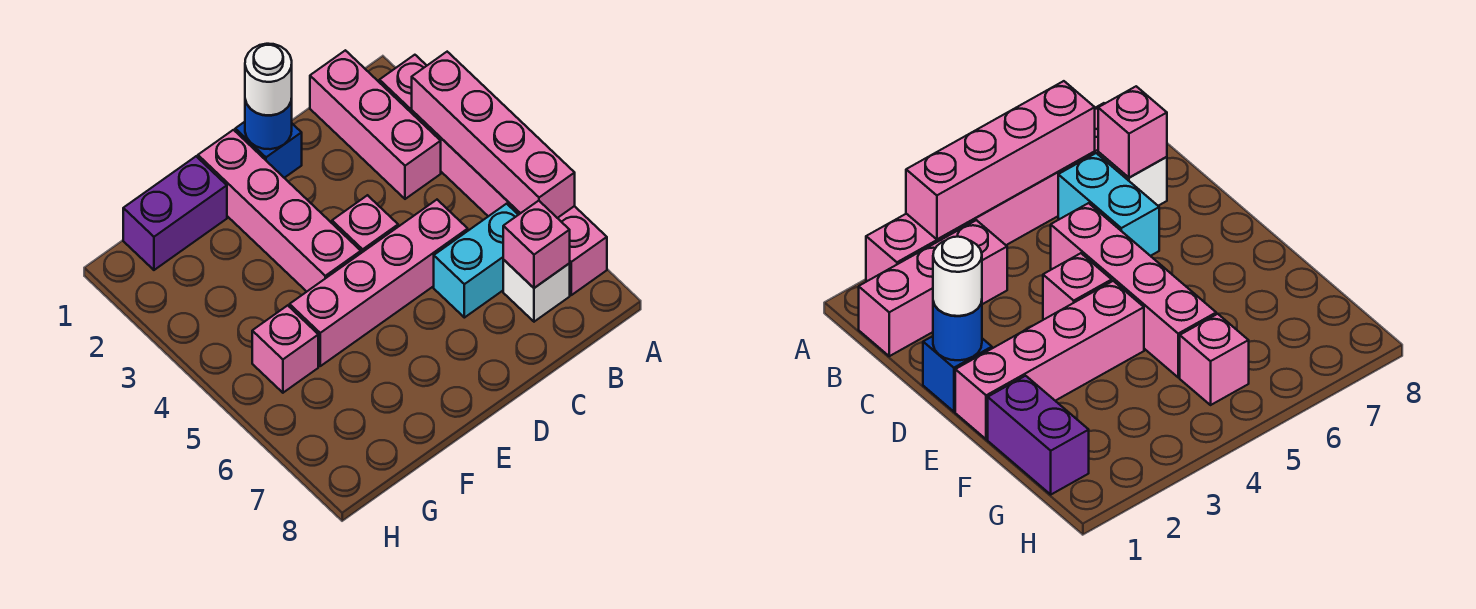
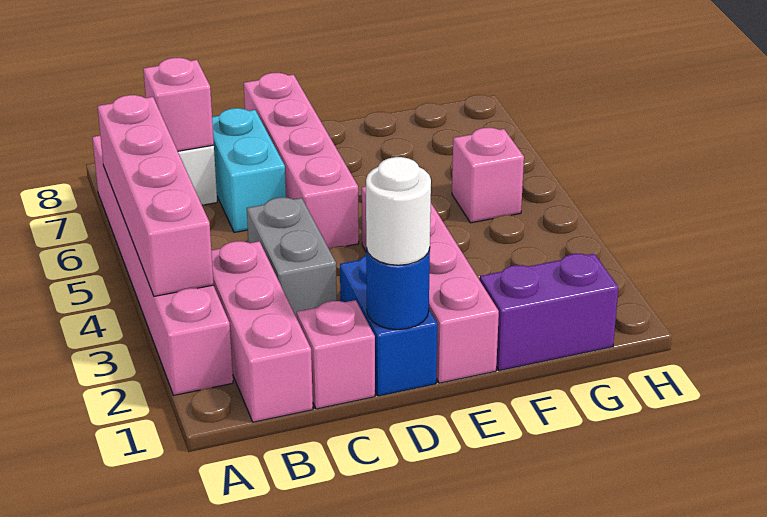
cyan brick B6:C6 level 1 -> cyan brick C6:C7 level 1
none -> grey brick C3:C4 level 1
pink brick C5:F5 level 1 -> pink brick D5:D8 level 1
blue brick D1 level 1 -> blue brick D1:D2 level 1
pink brick D4 level 1 -> pink brick C1 level 1

